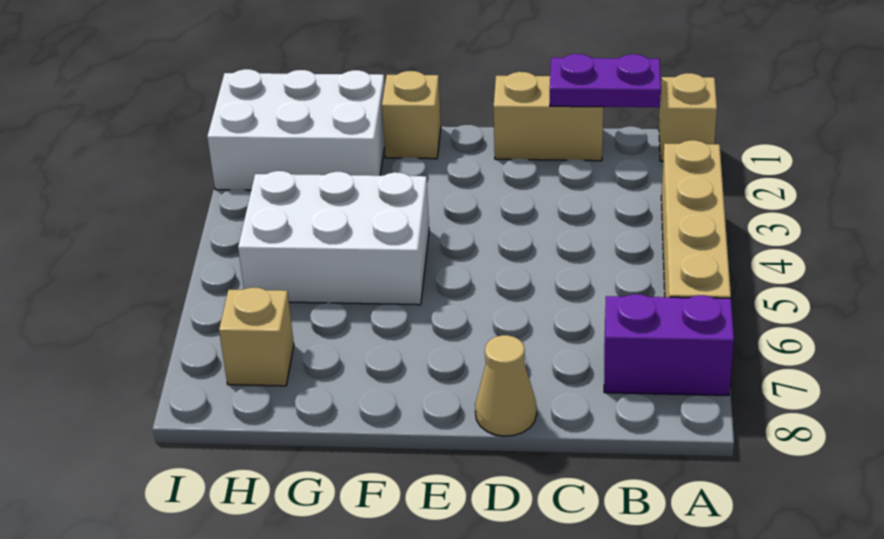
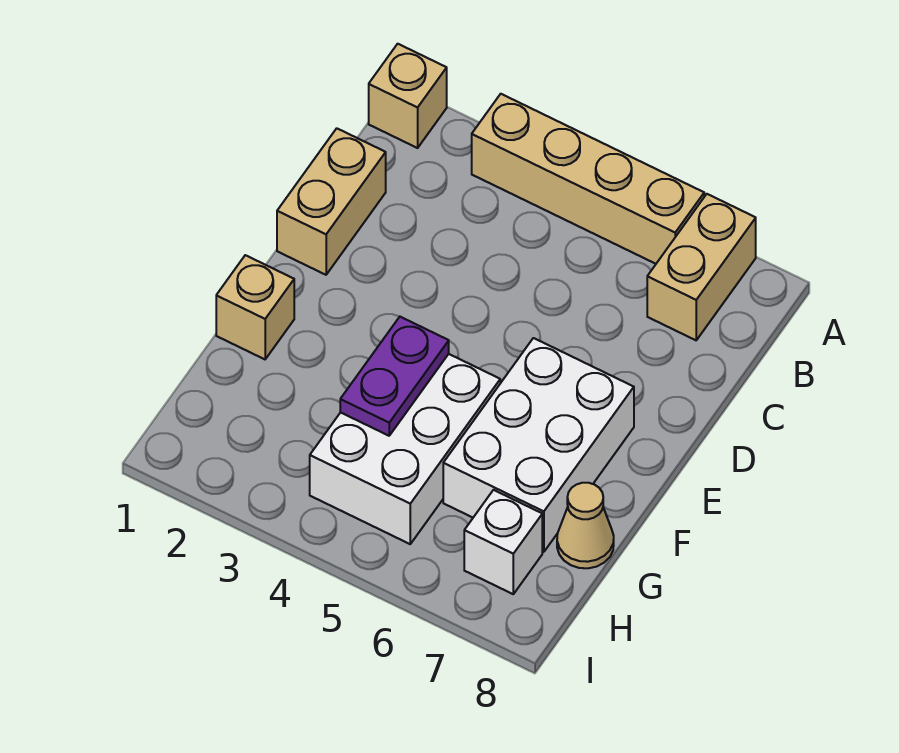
purple brick A7:B7 level 1 -> tan brick A7:B7 level 1
purple plate B1:C1 level 2 -> purple plate F4:G4 level 2
tan cone D8 level 1 -> tan cone G8 level 1
white brick G1:I2 level 1 -> white brick E6:G7 level 1
tan brick H7 level 1 -> white brick H7 level 1

